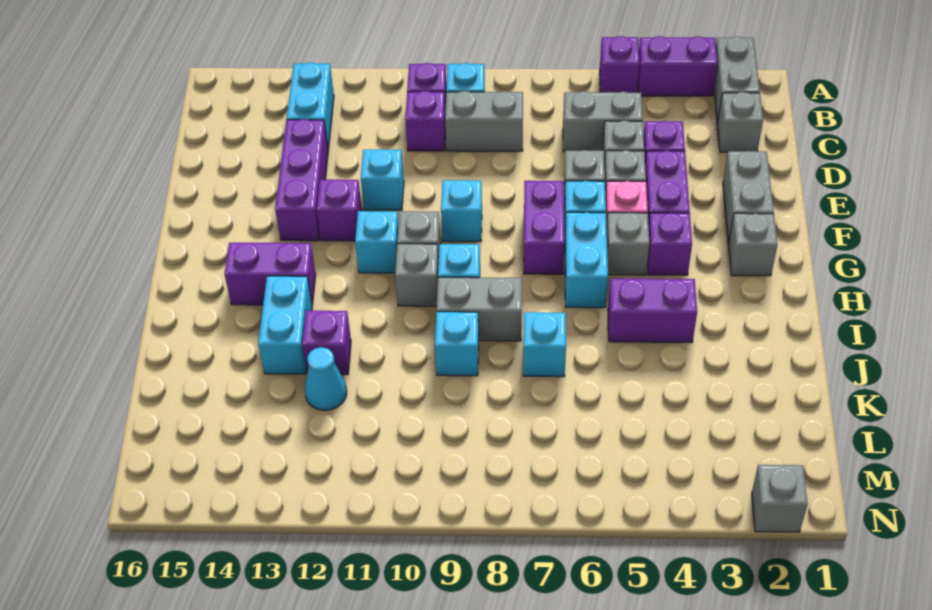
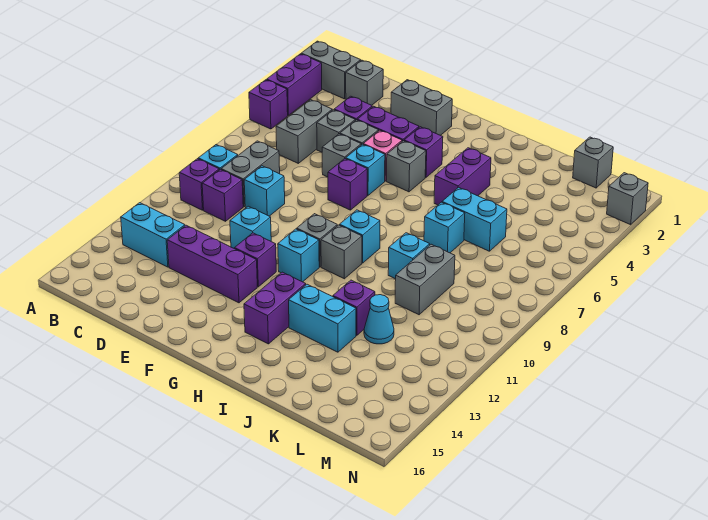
purple brick F7:G7 level 1 -> purple brick F7 level 1
cyan brick F9 level 1 -> cyan brick D9 level 1
grey brick G2 level 1 -> grey brick L1 level 1
cyan brick G6:H6 level 1 -> cyan brick J6:K6 level 1
grey brick I8:I9 level 1 -> grey brick K9:K10 level 1

